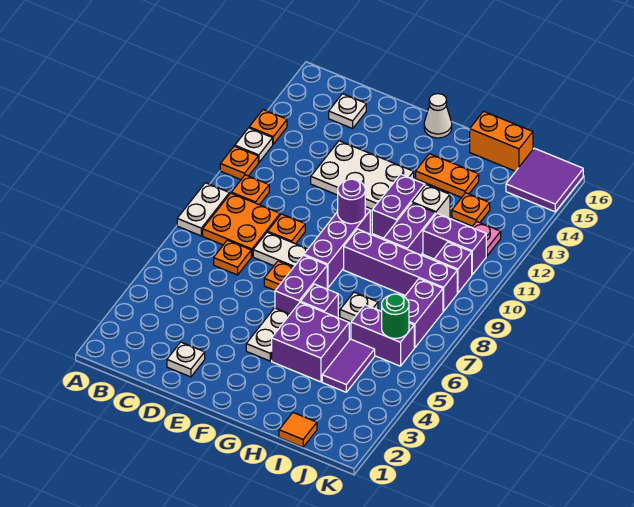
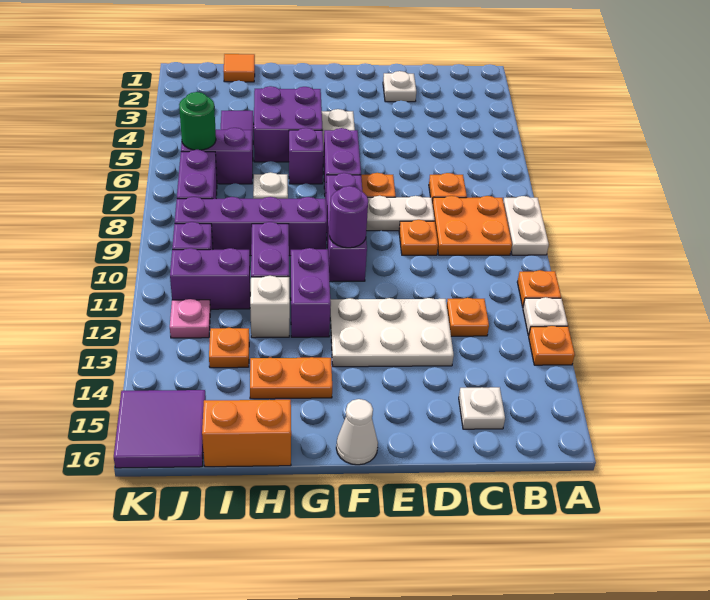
orange plate B10 level 1 -> orange plate C12 level 1

